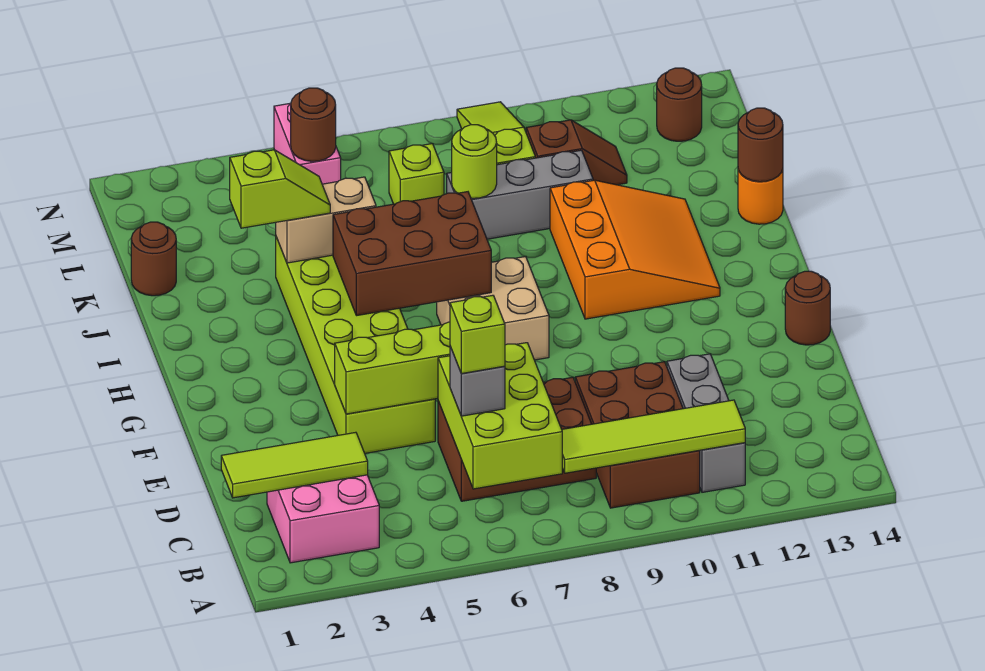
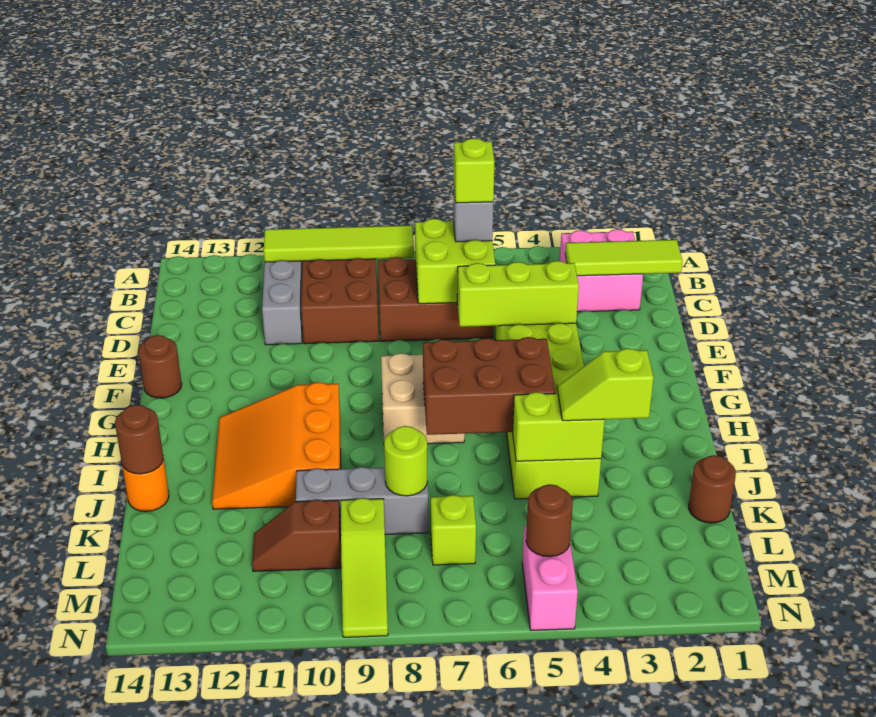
lime brick B6:D7 level 2 -> lime brick C6:D7 level 2
tan brick J4:J5 level 2 -> lime brick J4:J5 level 2
brown round brick M13 level 1 -> none

